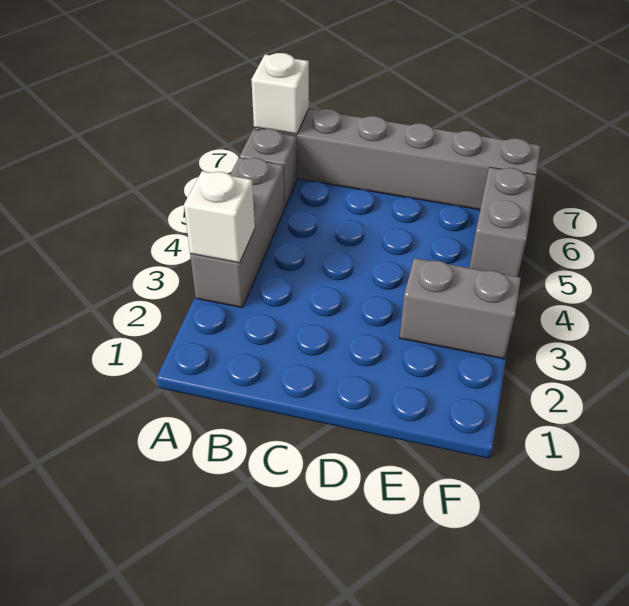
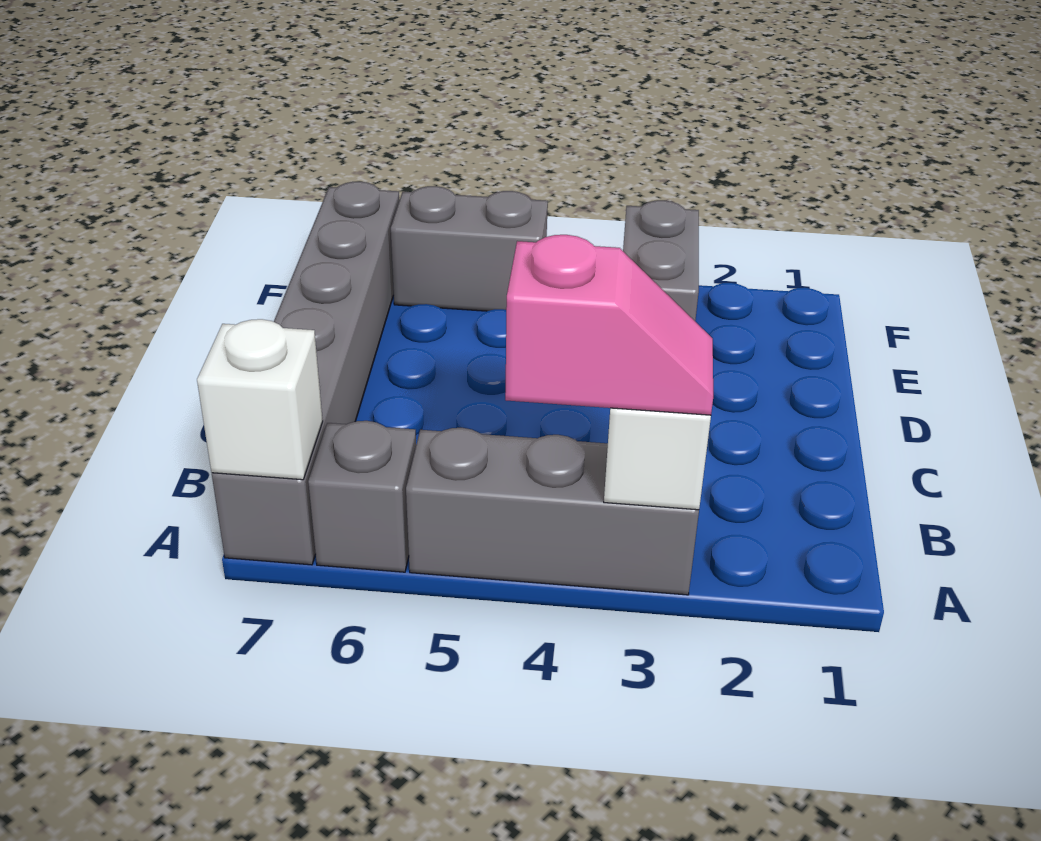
none -> pink slope A3:A4 level 3 top 4

